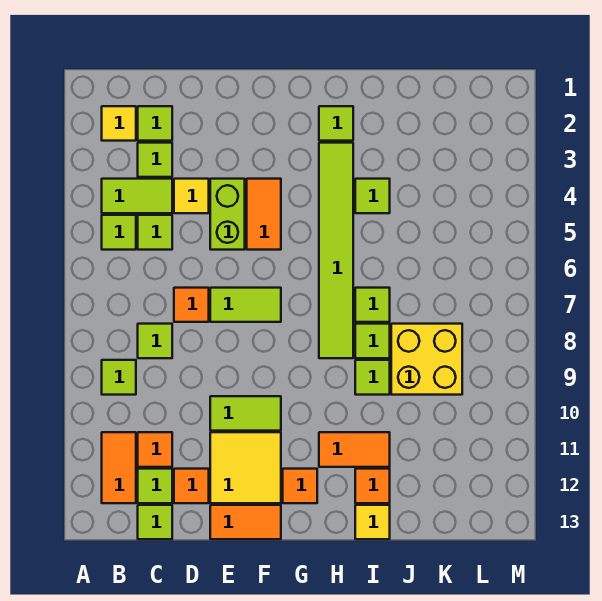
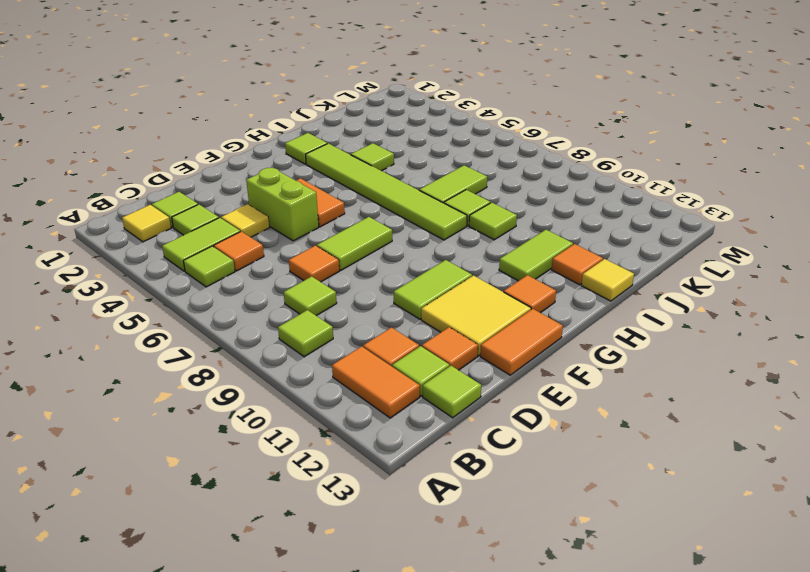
lime tile C5 level 1 -> orange tile C5 level 1
orange tile H11:I11 level 1 -> lime tile H11:I11 level 1
lime tile I7 level 1 -> lime tile I7:J7 level 1
yellow brick J8:K9 level 1 -> none

